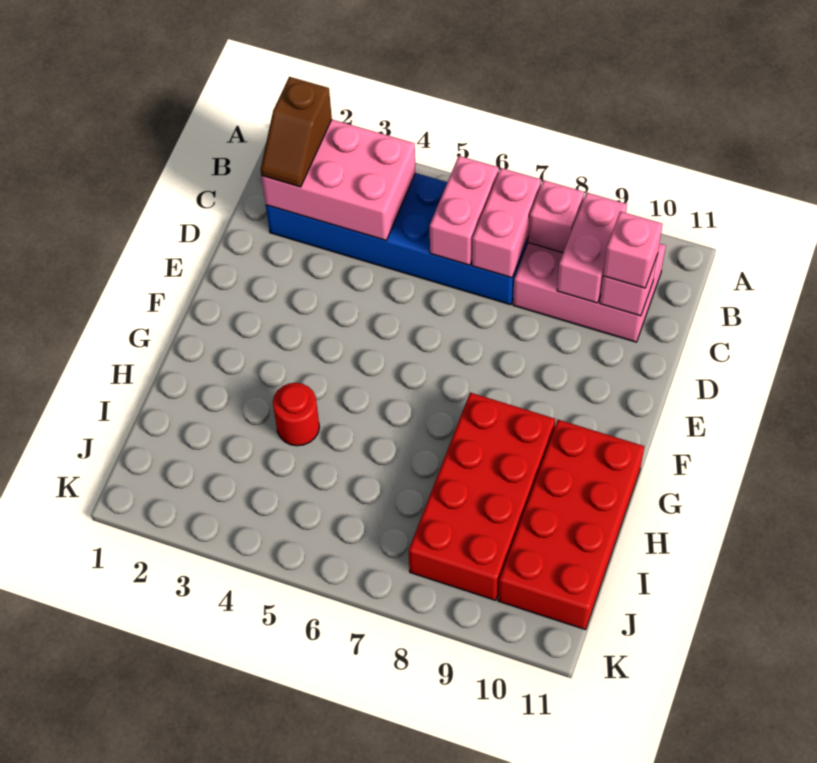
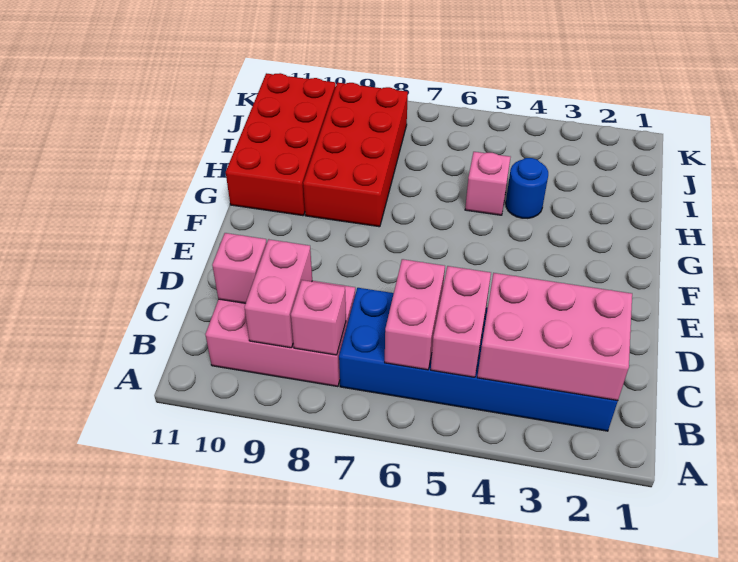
brown slope B2:C2 level 3 top B -> none
pink brick B7:C7 level 2 -> pink brick B5:C5 level 2
pink brick C10 level 3 -> pink brick H5 level 1
red round brick H4 level 1 -> blue round brick H4 level 1

